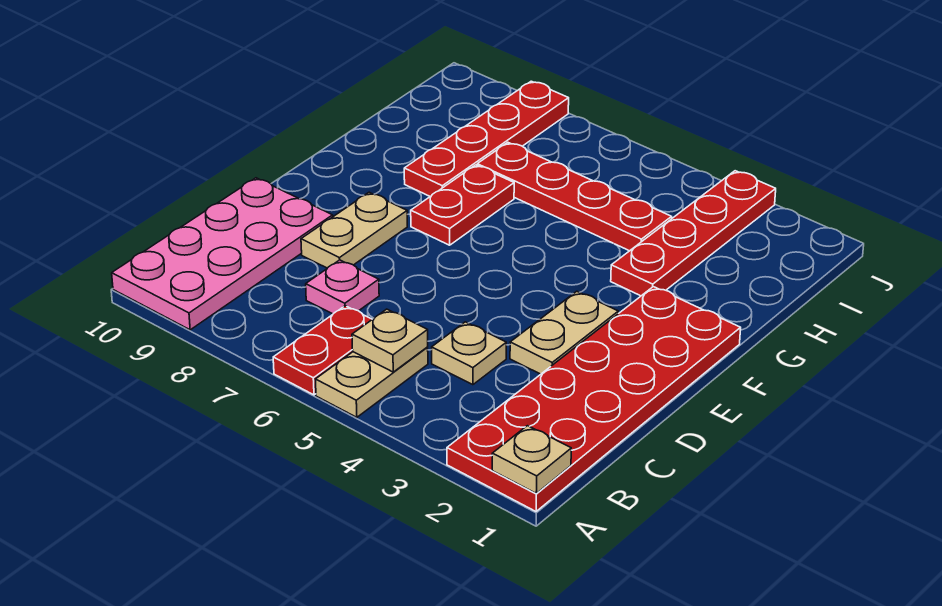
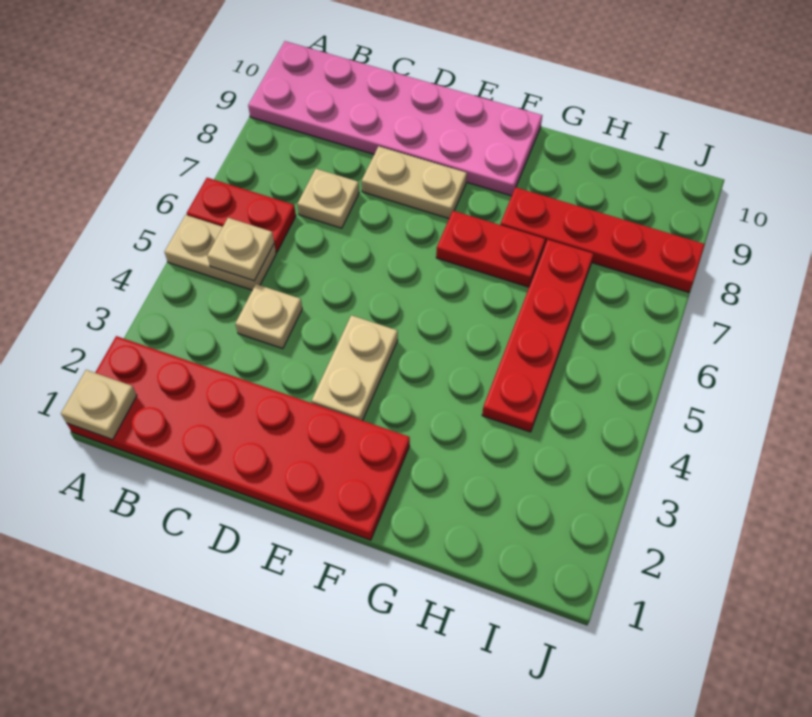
pink plate A9:D10 level 1 -> pink plate A9:F10 level 1
pink plate C7 level 1 -> tan plate C7 level 1
tan plate D3:E3 level 1 -> tan plate E3:E4 level 1
red plate G3:J3 level 1 -> none

